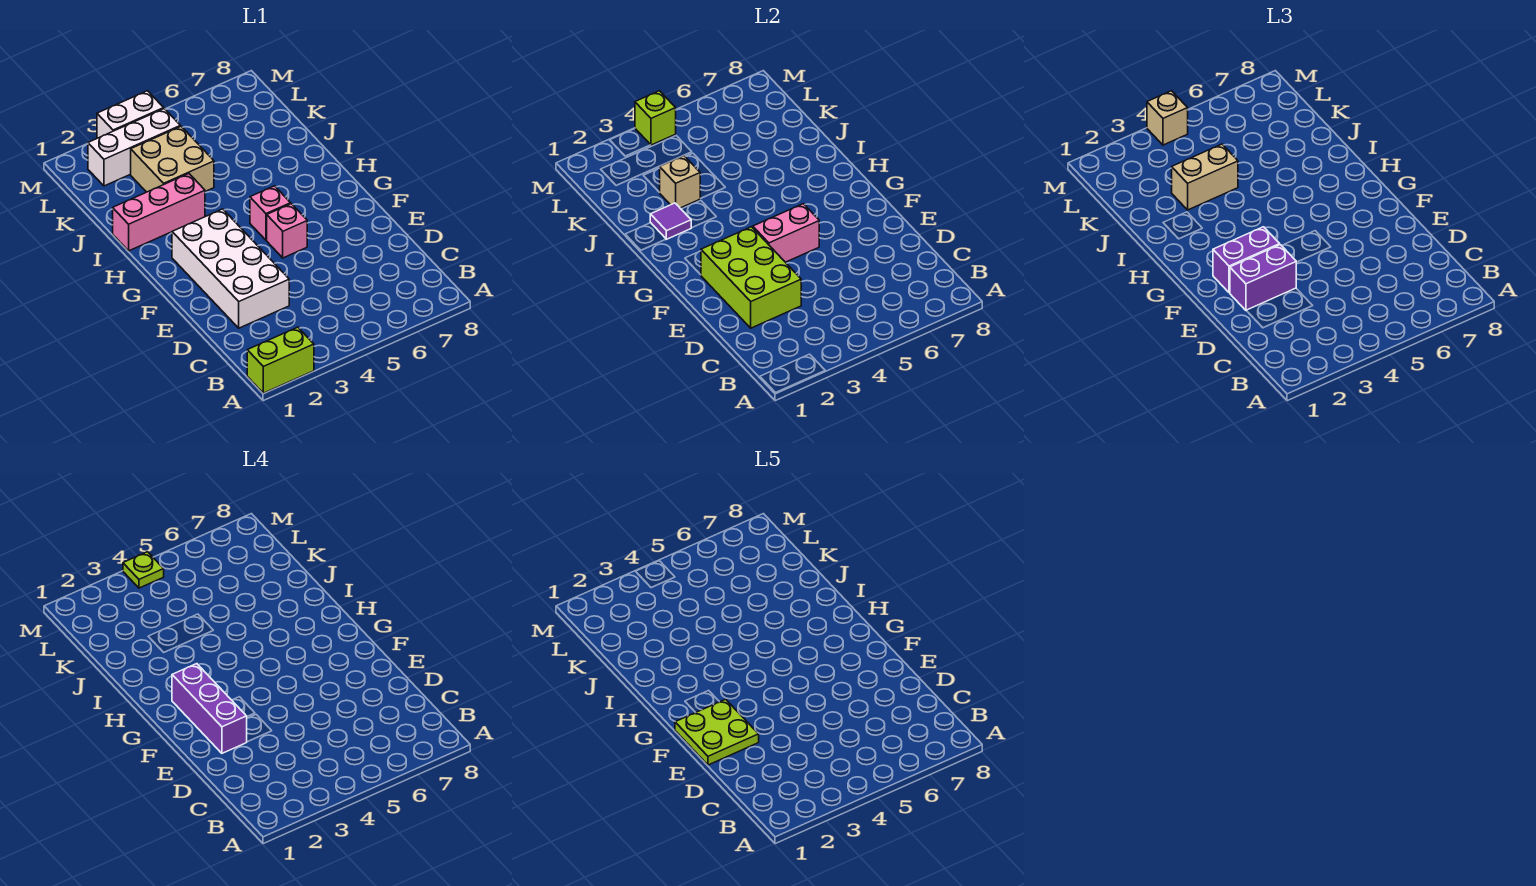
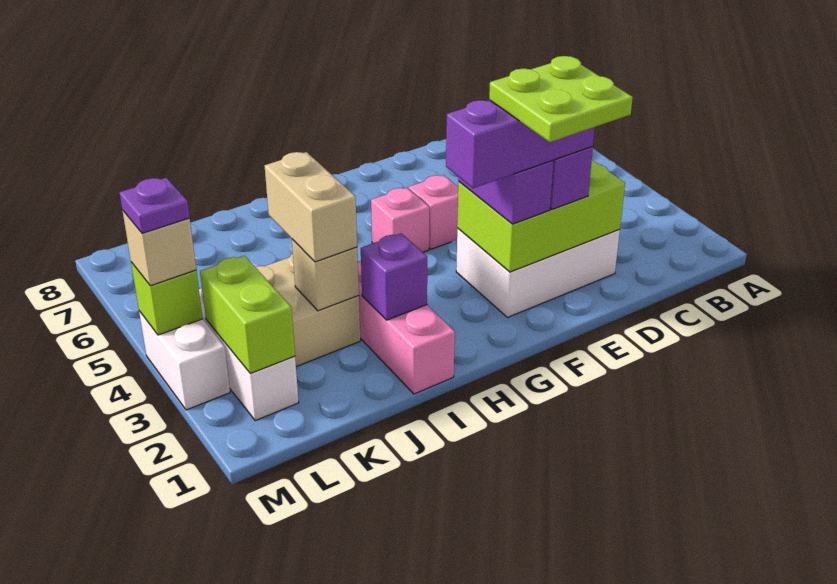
lime brick A1:A2 level 1 -> lime brick L2:L3 level 2
white brick D2:G3 level 1 -> white brick D2:F3 level 1
pink brick F4:F5 level 2 -> none
purple tile I2 level 2 -> purple brick I2 level 2
lime plate M4 level 4 -> purple plate M4 level 4

